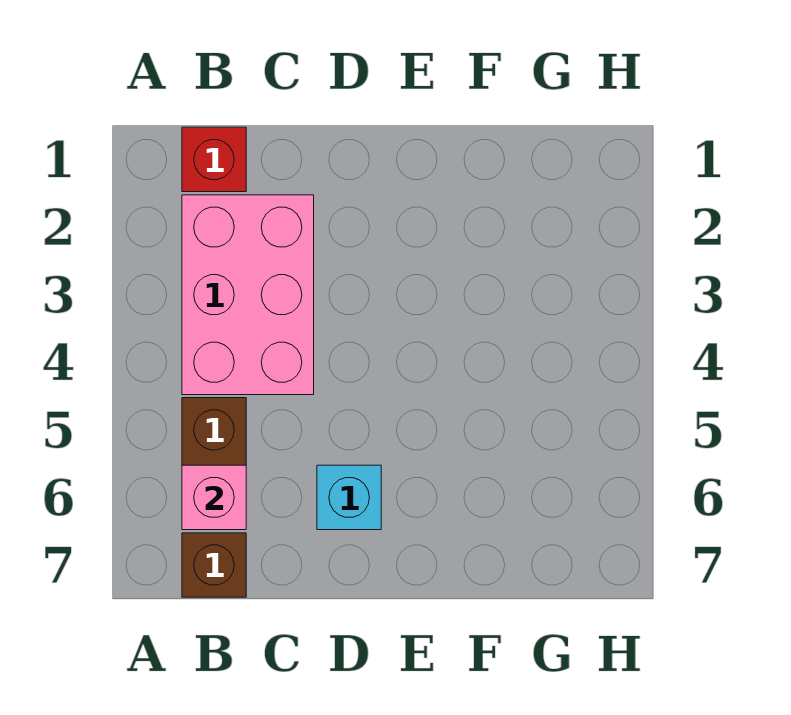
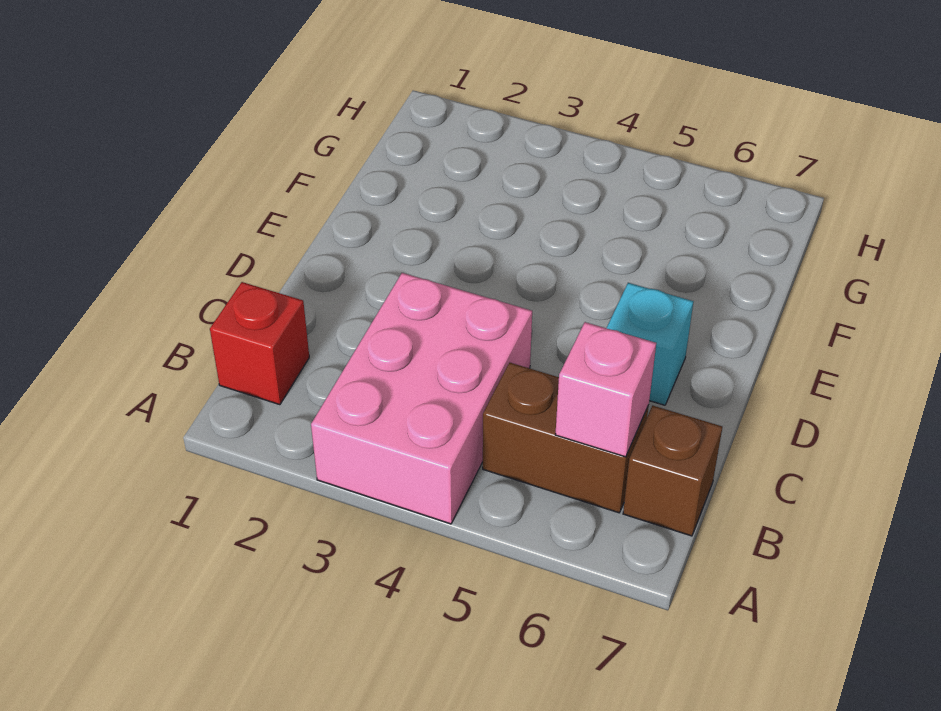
pink brick B2:C4 level 1 -> pink brick A3:C4 level 1

